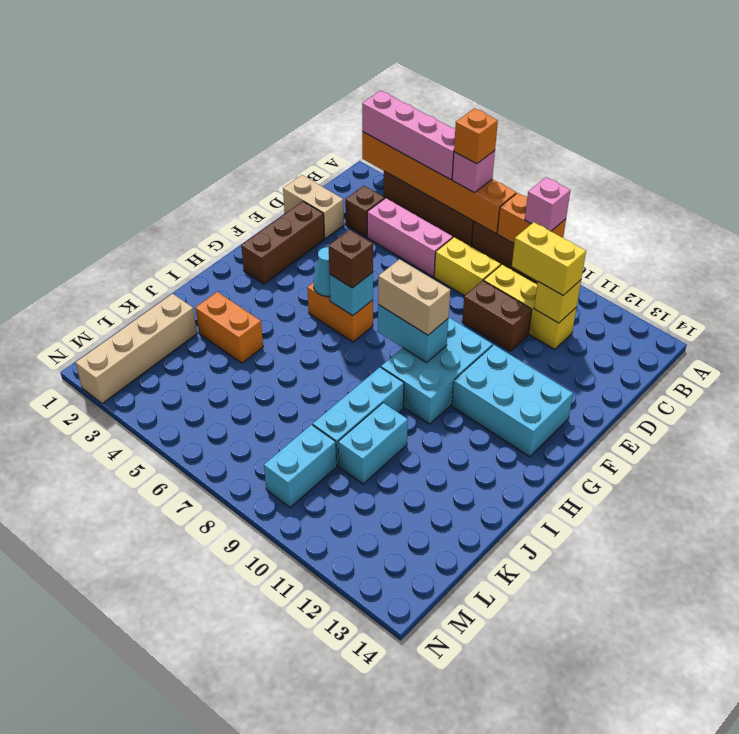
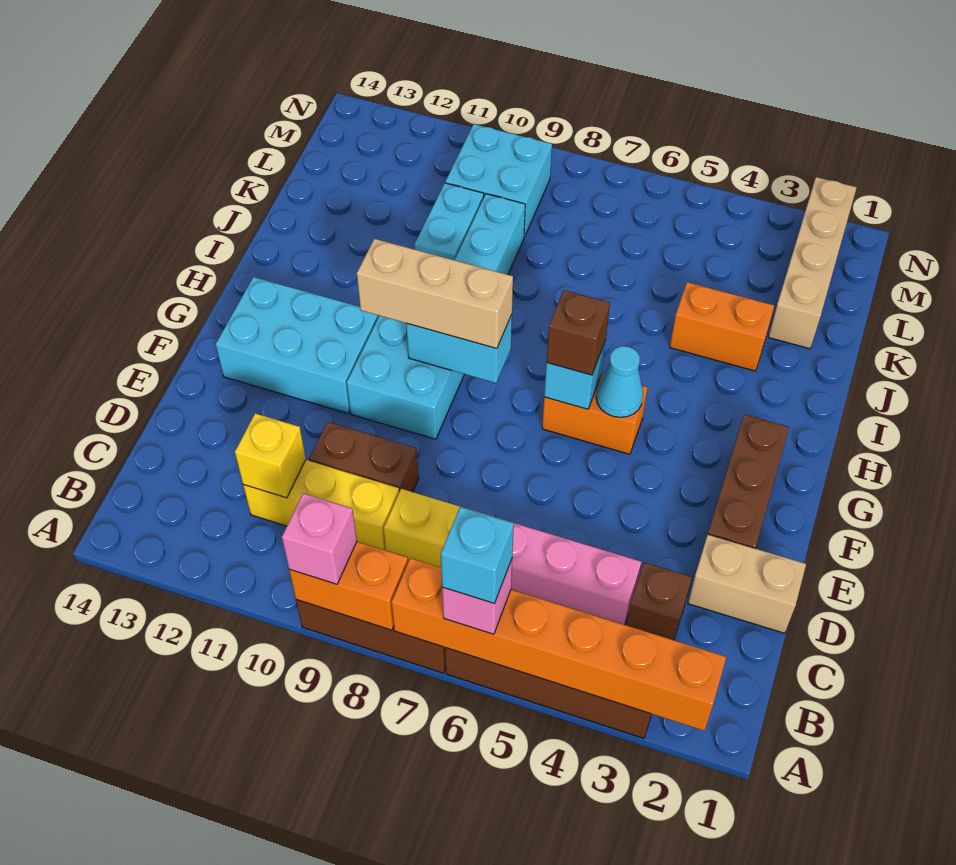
pink brick A2:A5 level 3 -> none
orange brick A6 level 4 -> cyan brick A6 level 4
yellow brick C10:C11 level 3 -> none
tan brick G8:G9 level 3 -> tan brick G8:G10 level 3
cyan brick L9:M9 level 1 -> cyan brick L9:M10 level 1

